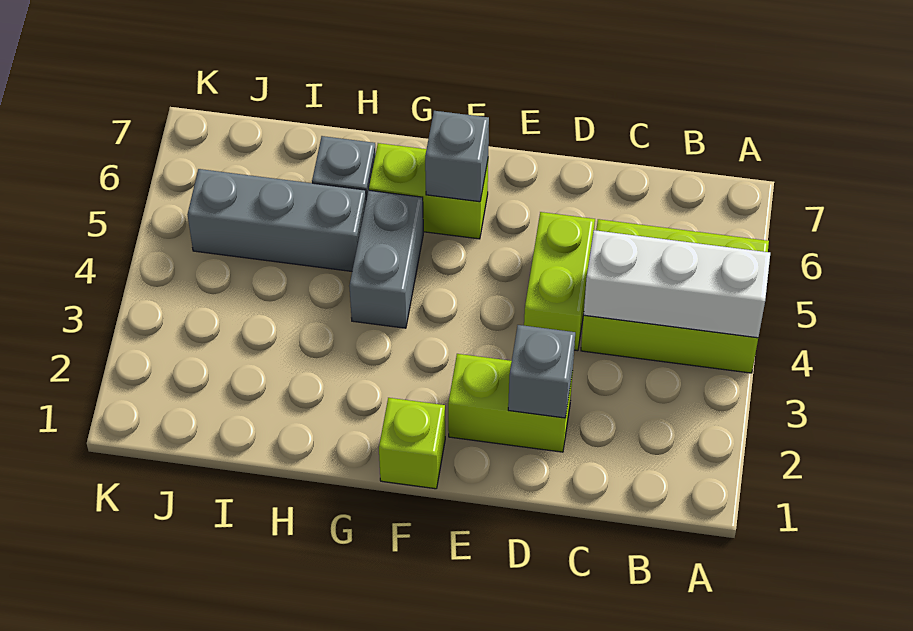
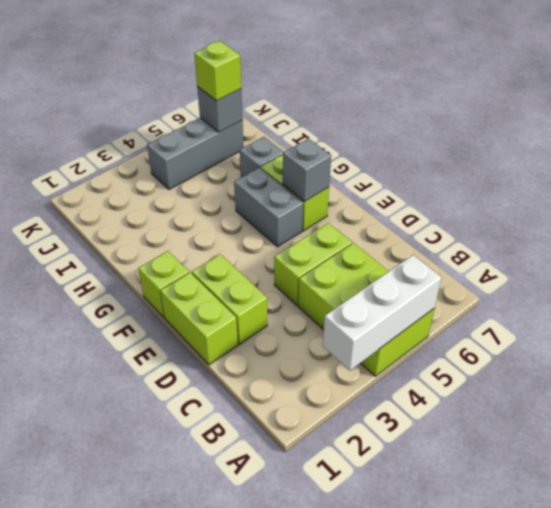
white brick A4:C4 level 2 -> white brick A3:A5 level 2
none -> lime brick D1:E1 level 1
grey brick D2 level 2 -> grey brick J6 level 2
grey brick G4:G5 level 1 -> grey brick F5:G5 level 1
grey brick H5:J5 level 1 -> grey brick J4:J6 level 1
none -> lime brick J6 level 3

